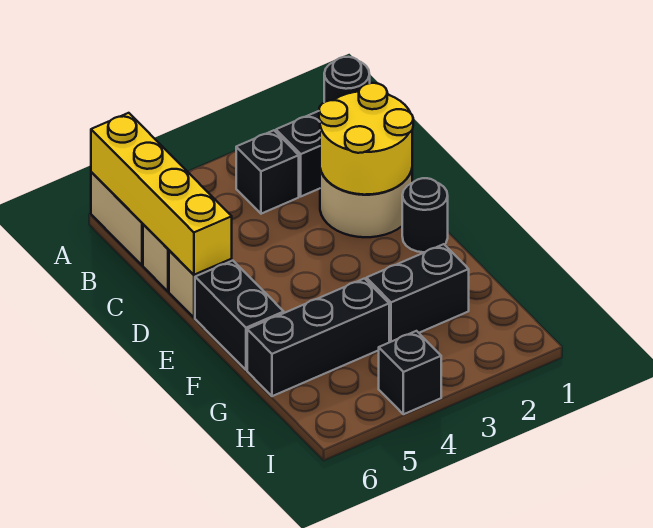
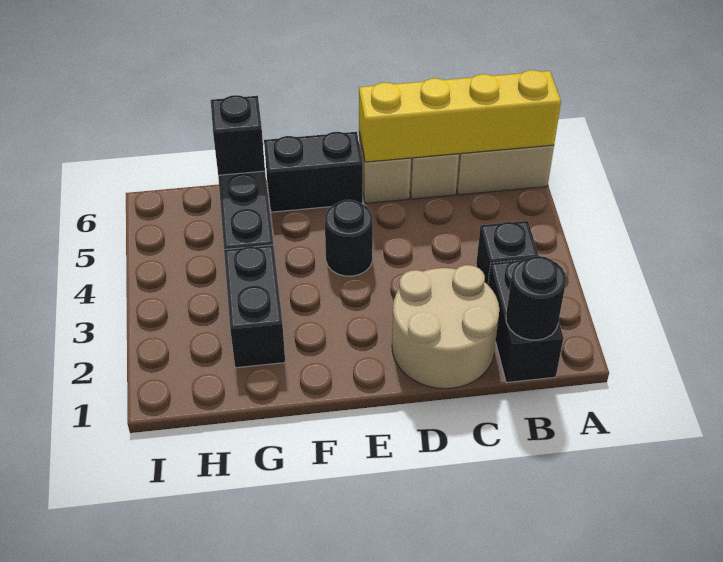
yellow round brick C1:D2 level 2 -> none
black round brick E1 level 1 -> black round brick E4 level 1
black brick I4 level 1 -> black brick G6 level 2

